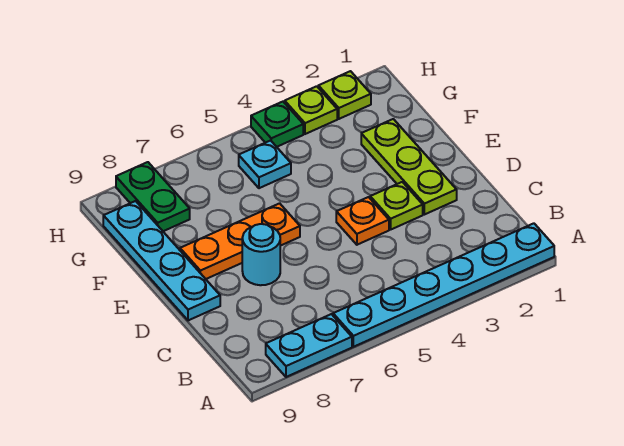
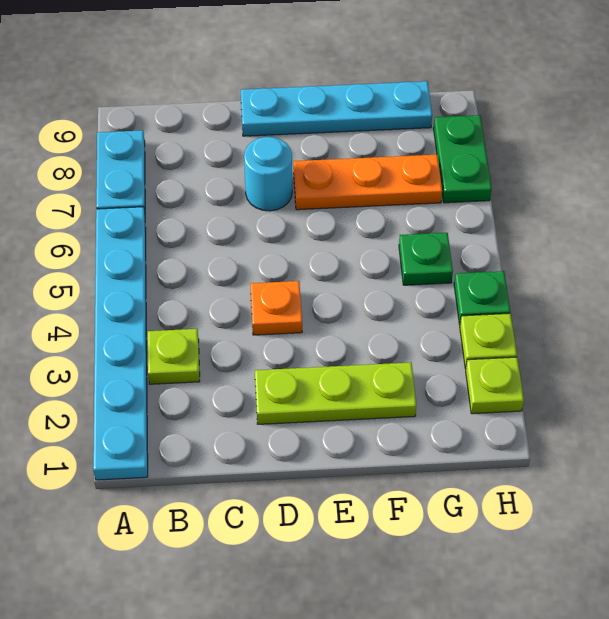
lime plate D3 level 1 -> lime plate B3 level 1
orange plate E6:E8 level 1 -> orange plate E7:G7 level 1
cyan plate G5 level 1 -> green plate G5 level 1
green plate G8:H8 level 1 -> green plate H7:H8 level 1

